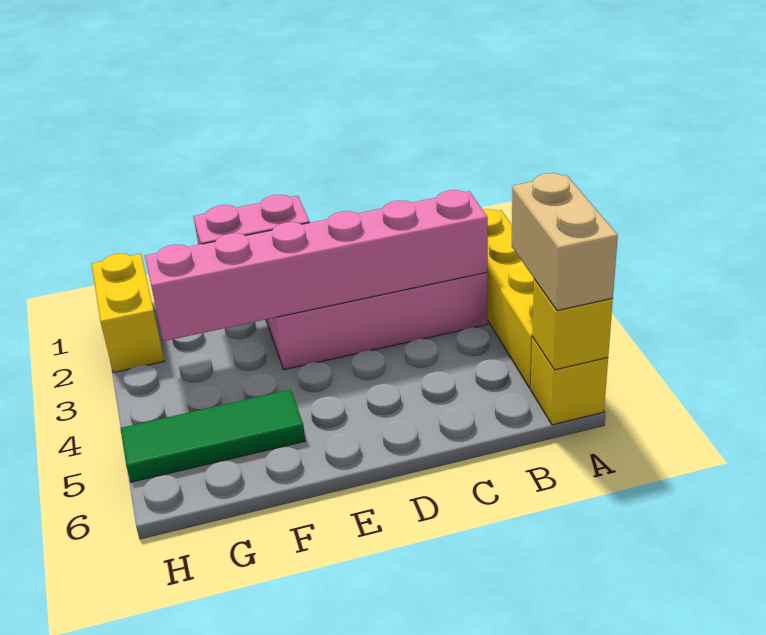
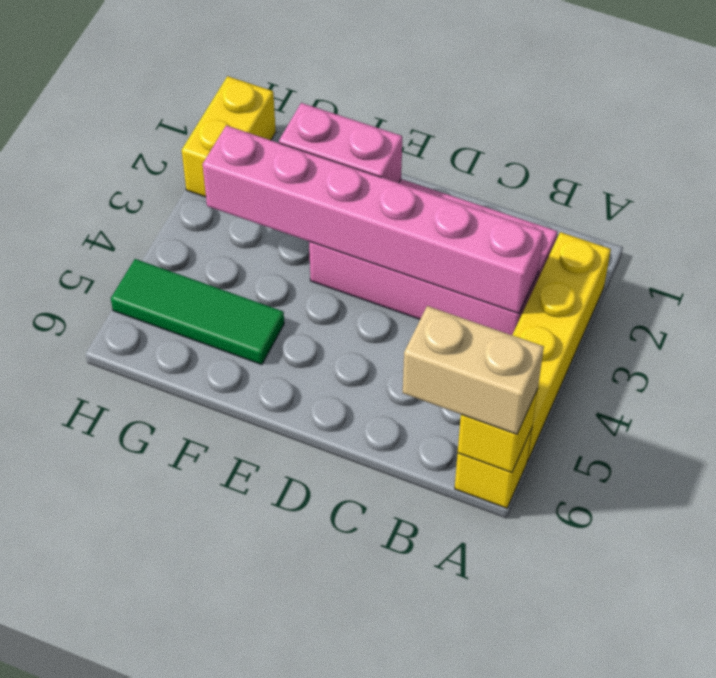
tan brick A5:A6 level 3 -> tan brick A6:B6 level 3

